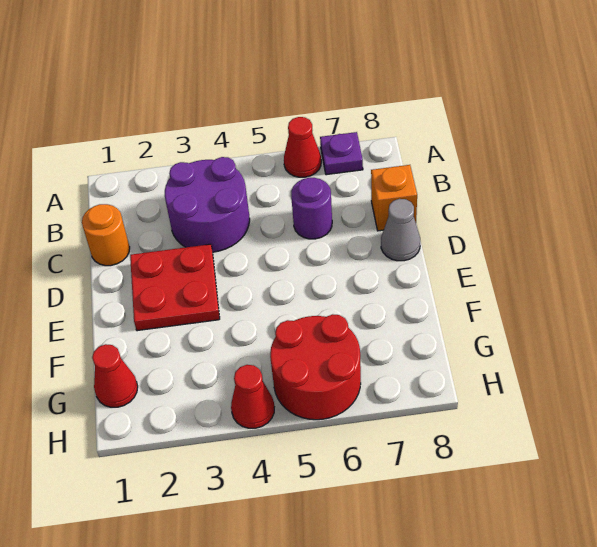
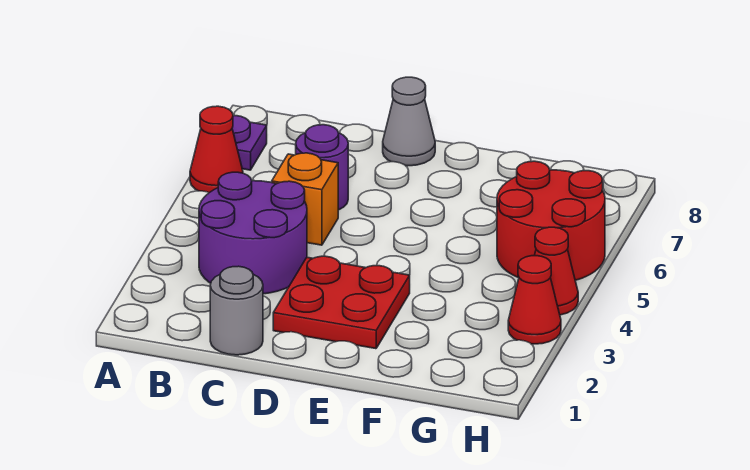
orange round brick C1 level 1 -> grey round brick C1 level 1
orange brick C8 level 1 -> orange brick C5 level 1
red cone G1 level 1 -> red cone H3 level 1

